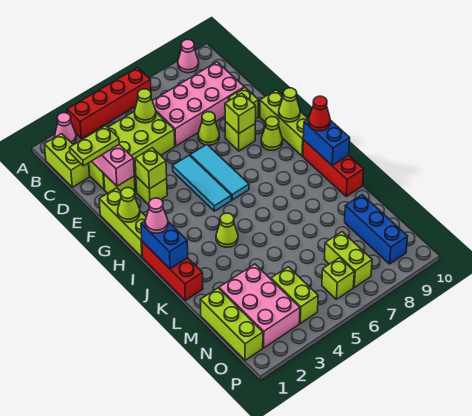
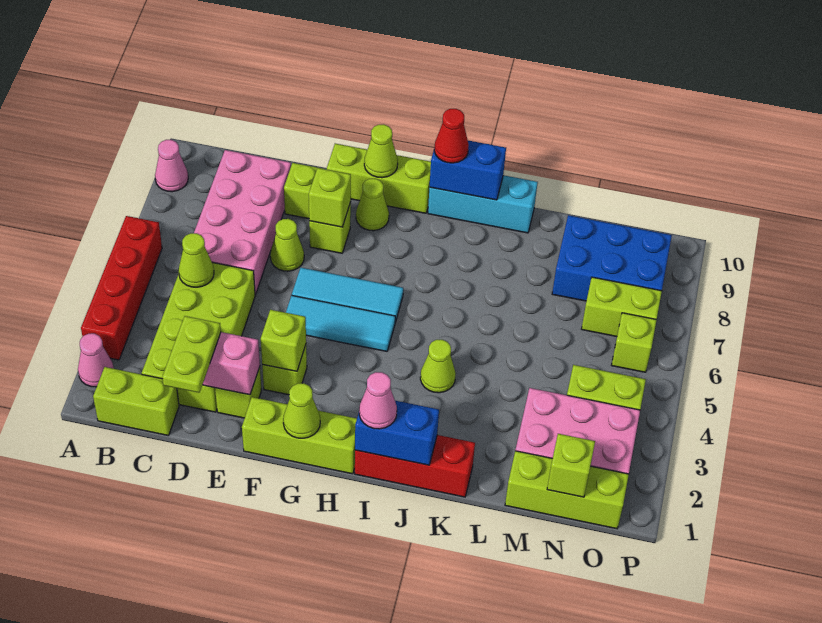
red brick I10:K10 level 1 -> cyan brick I10:K10 level 1
blue brick M9:O9 level 1 -> blue brick M8:O9 level 1
none -> lime brick N1 level 2

